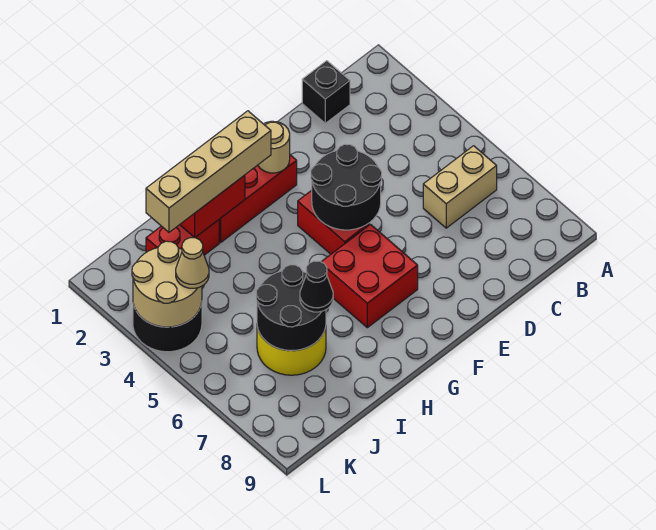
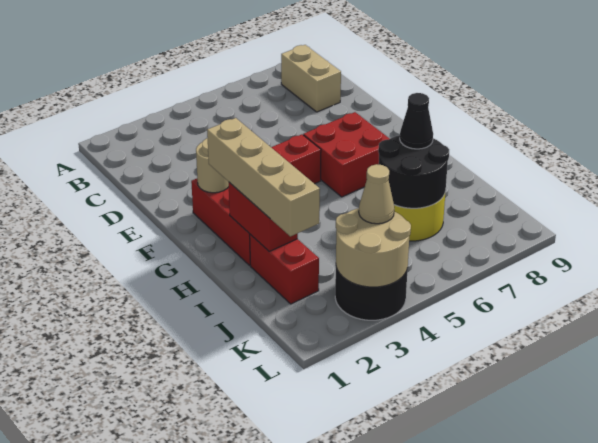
tan brick B6:C6 level 1 -> tan brick B8:C8 level 1
black brick C1 level 1 -> none
black round brick E4:F5 level 2 -> none

